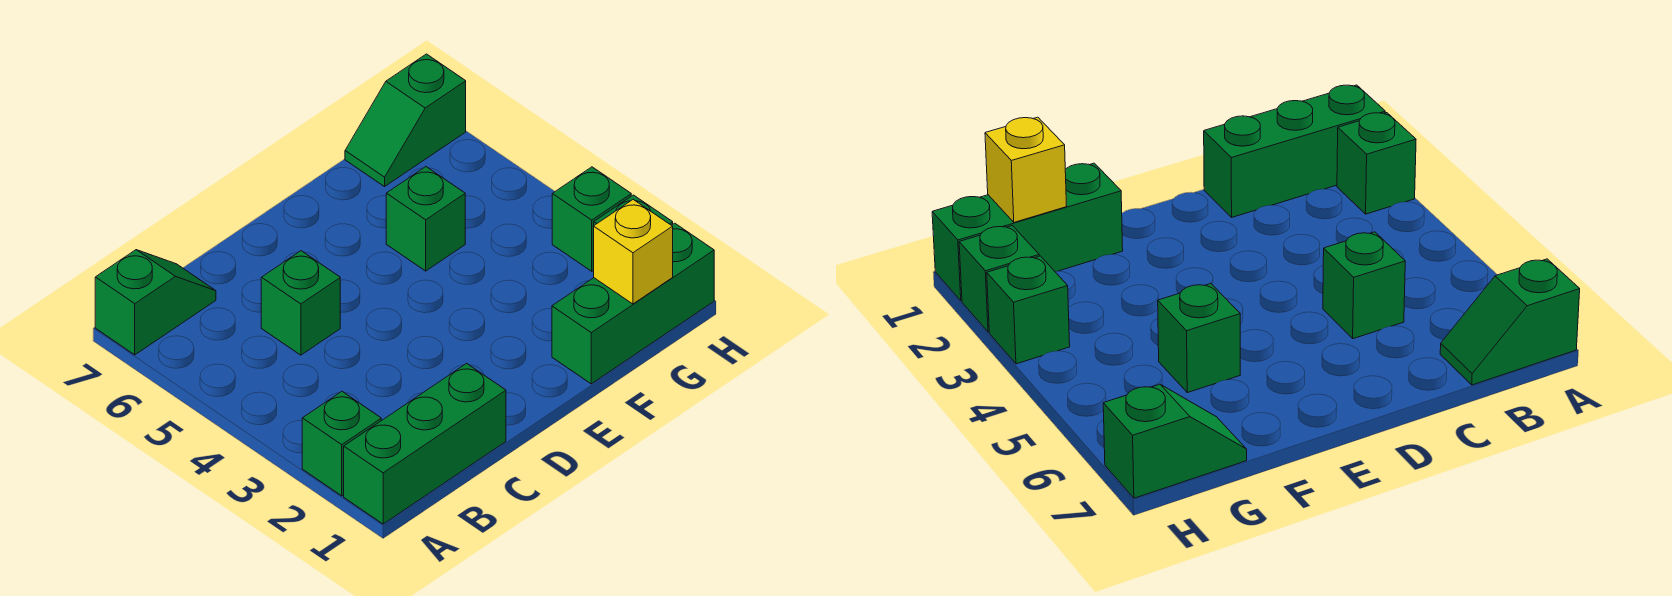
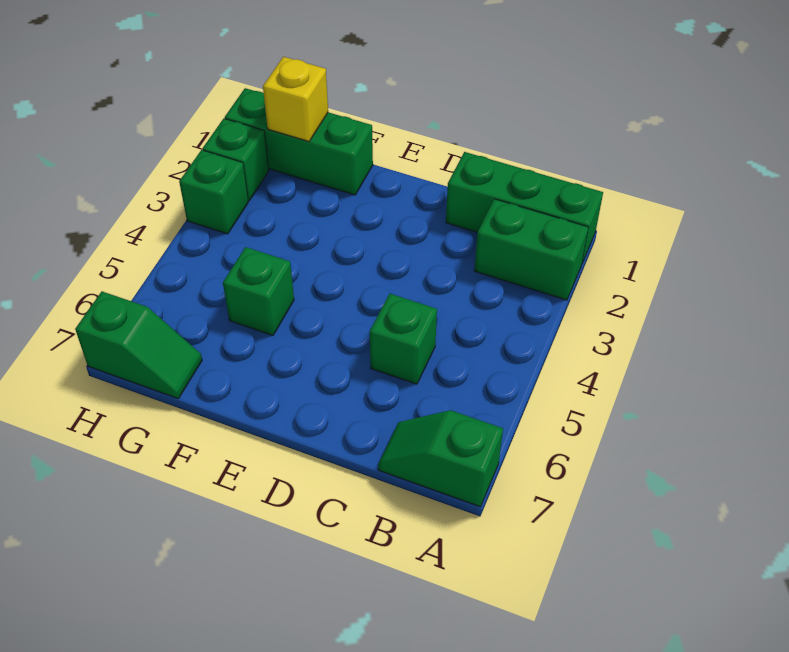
green brick A2 level 1 -> green brick A2:B2 level 1

